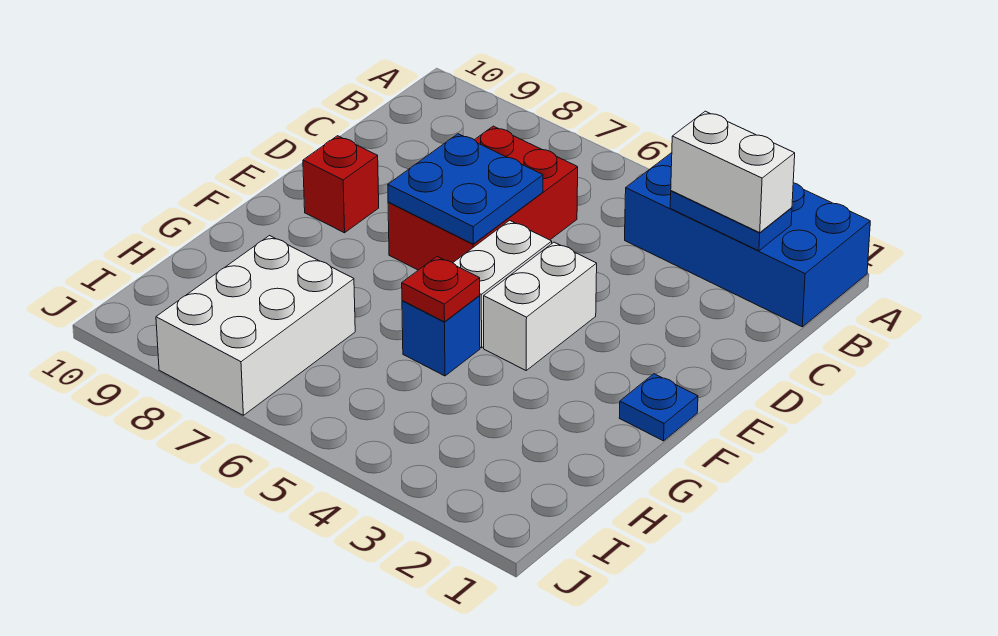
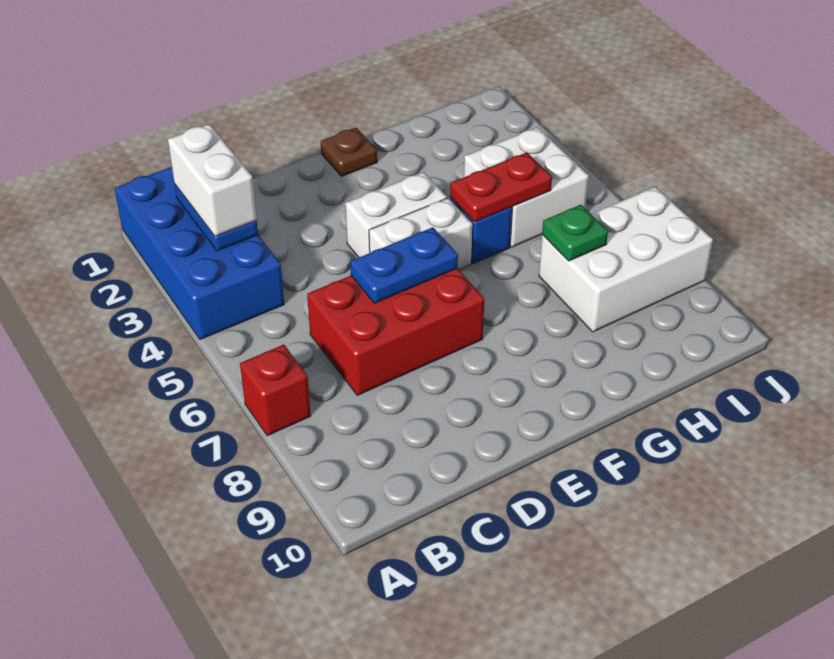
blue plate D6:E7 level 2 -> blue plate D6:E6 level 2
red brick E9 level 1 -> red brick A7 level 1
blue plate F1 level 1 -> brown plate F1 level 1
red plate G5 level 2 -> red plate G5:H5 level 2
none -> white brick H4:I5 level 1
none -> green plate H7 level 2

